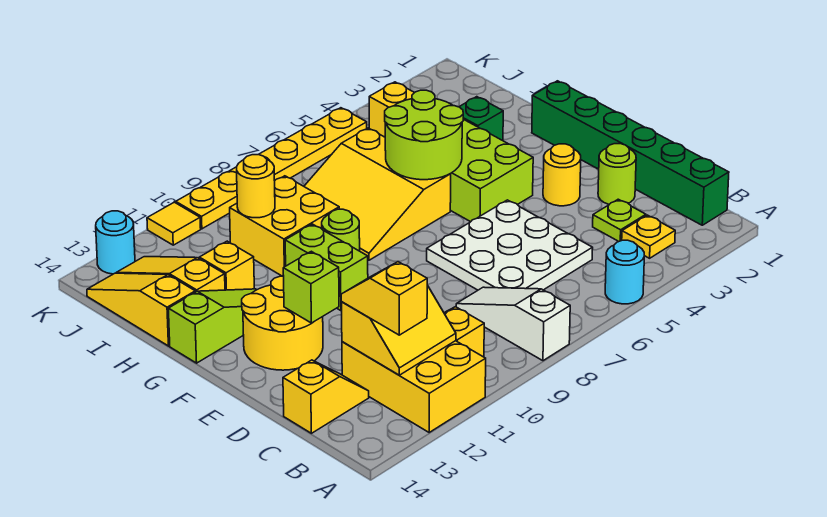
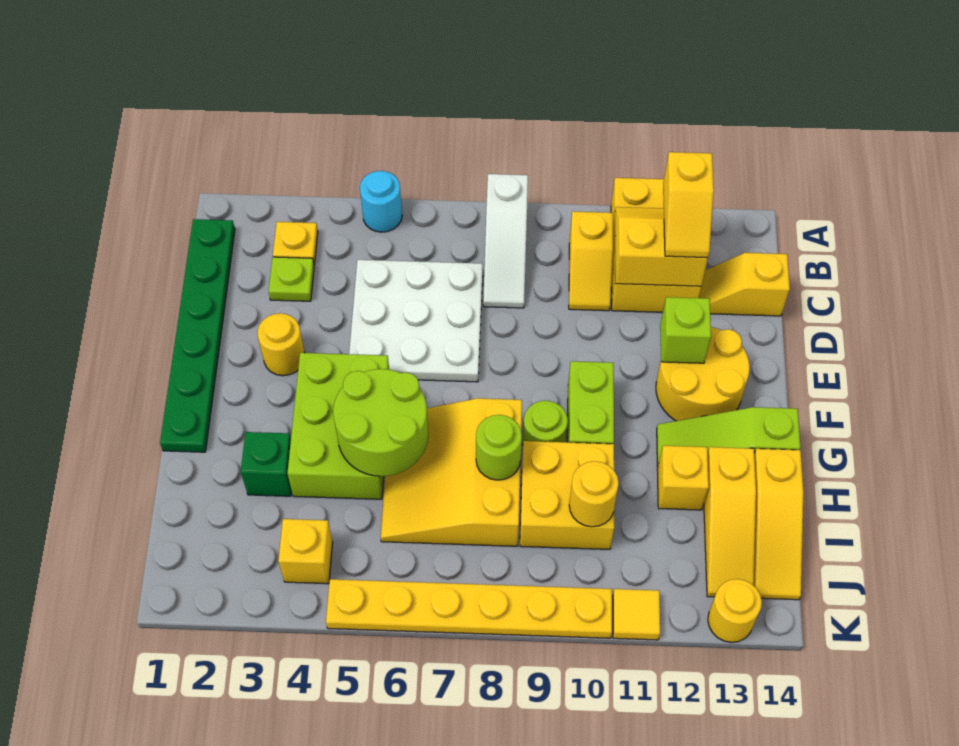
green brick B1:G1 level 1 -> green plate B1:G1 level 1
lime round brick D2 level 1 -> lime round brick H8 level 2
yellow slope G6:I8 level 1 top 6 -> yellow slope G6:I8 level 1 top 8
cyan round brick K13 level 1 -> yellow round brick K13 level 1

